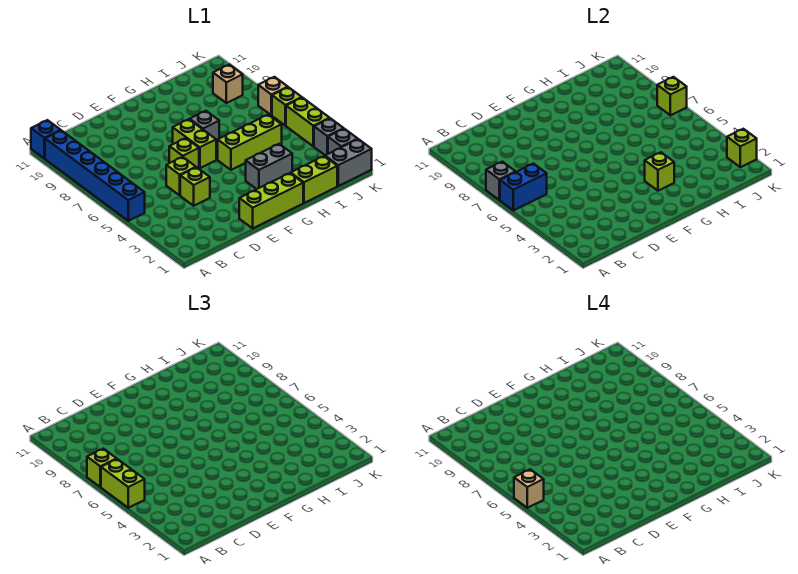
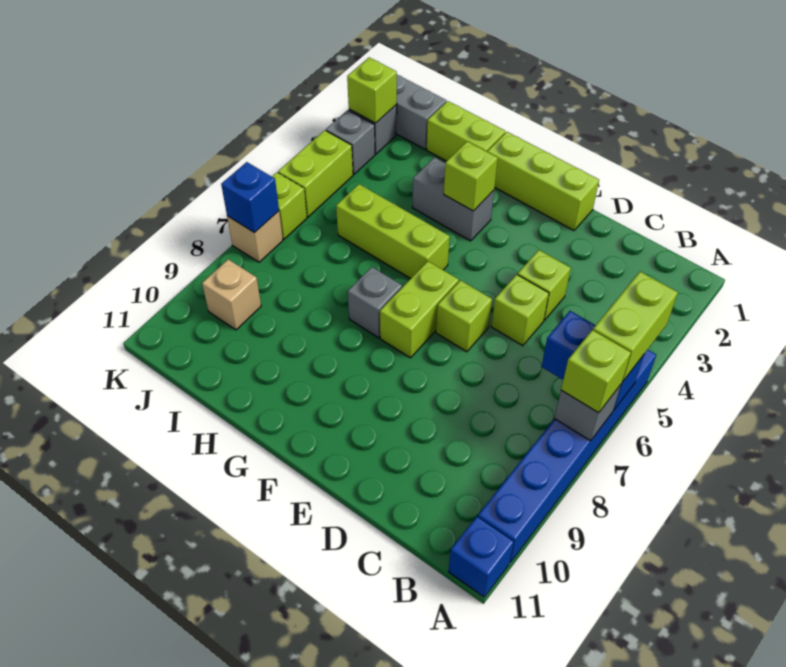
tan brick A5 level 4 -> none
lime brick K7 level 2 -> blue brick K7 level 2

